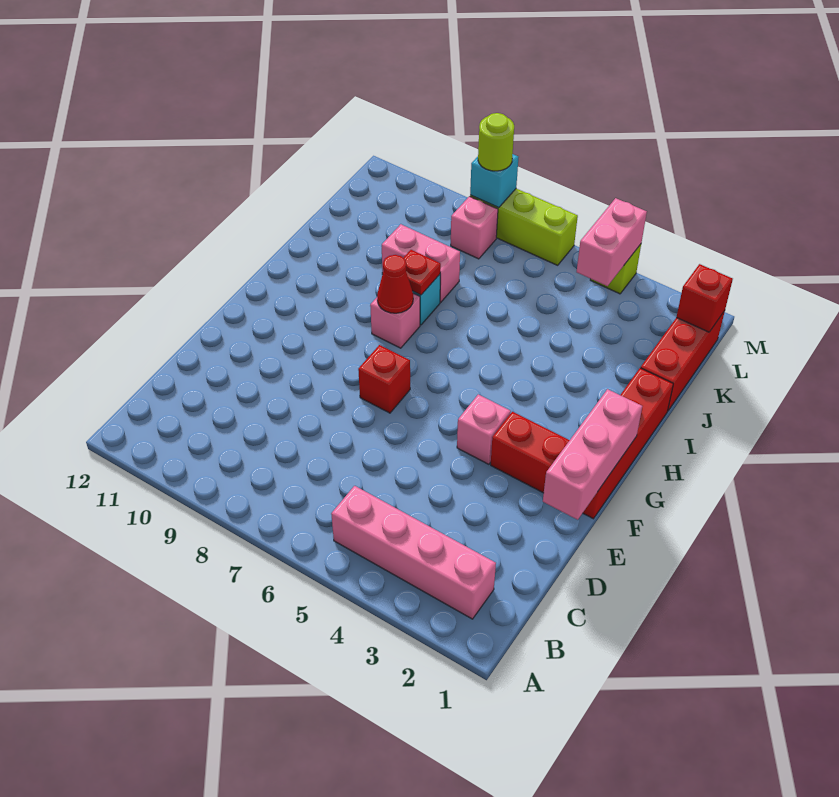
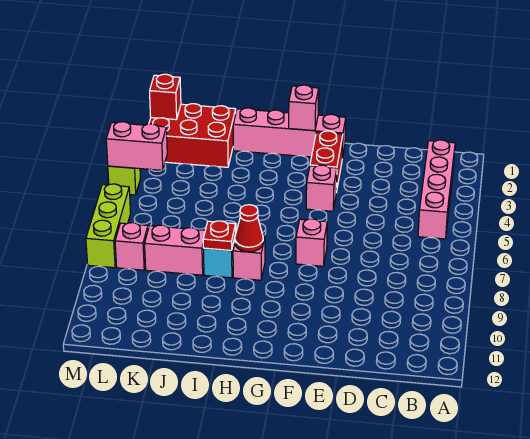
pink brick E1:G1 level 2 -> pink brick G1 level 2
red brick F1:I1 level 1 -> pink brick F1:I1 level 1
red brick F7 level 1 -> pink brick F7 level 1
red brick J1:L1 level 1 -> red brick J1:L2 level 1
pink brick J8:J9 level 1 -> pink brick J8:K8 level 1
cyan brick M8 level 2 -> none
lime round brick M8 level 3 -> none

